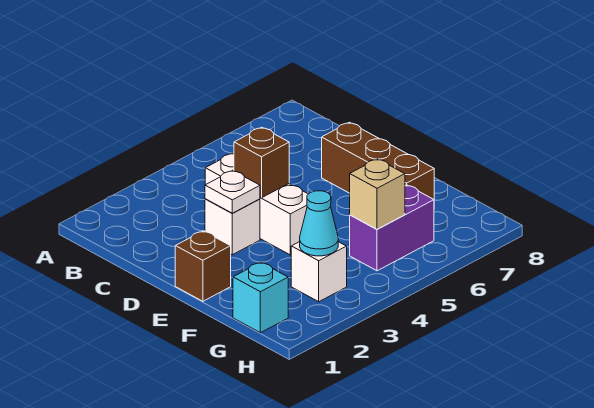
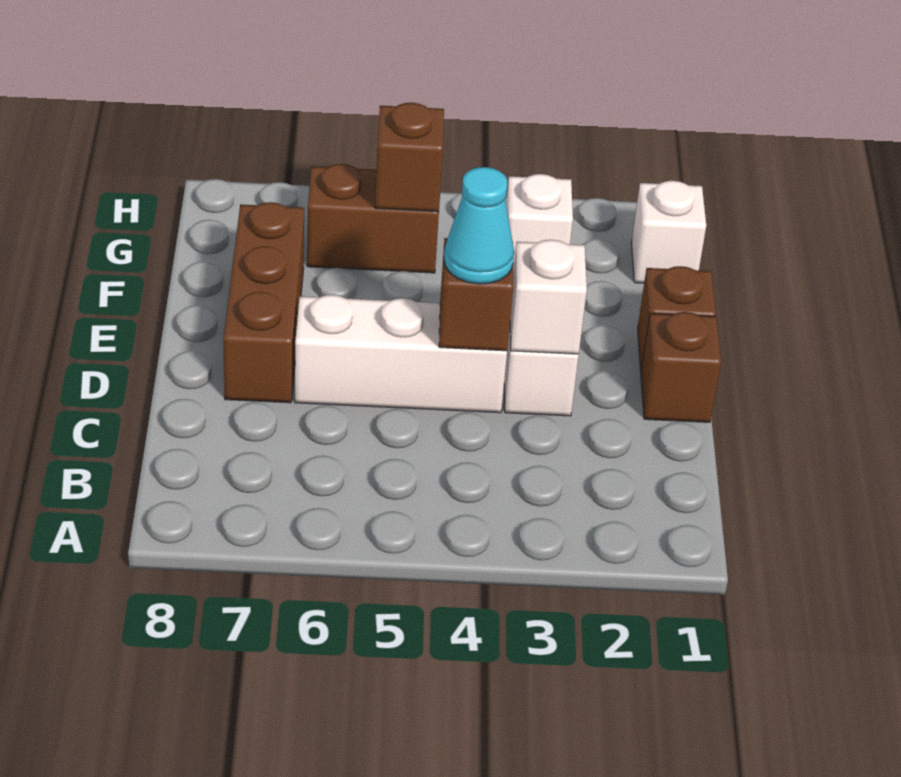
white brick C4:E4 level 1 -> white brick D4:D6 level 1
none -> brown brick D1 level 1
white plate D3 level 2 -> white brick D3 level 2
cyan brick G1 level 1 -> white brick G1 level 1
cyan cone G3 level 2 -> cyan cone D4 level 3
purple brick G5:G6 level 1 -> brown brick G5:G6 level 1
tan brick G5 level 2 -> brown brick G5 level 2

